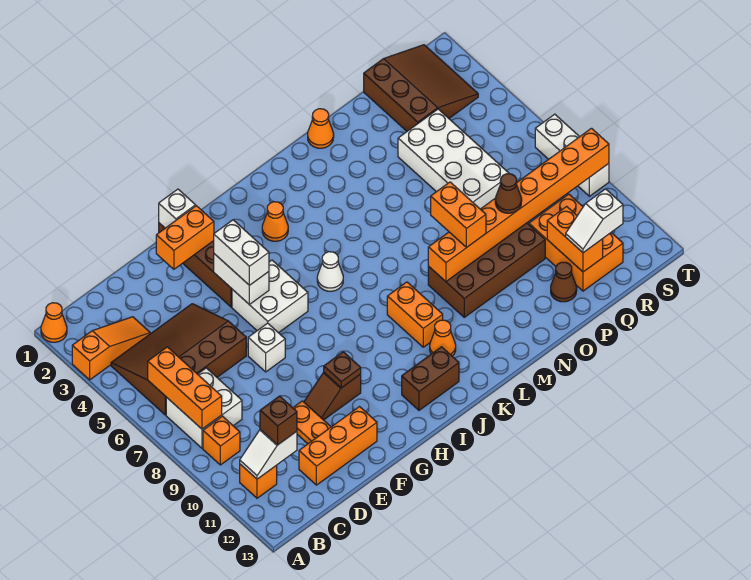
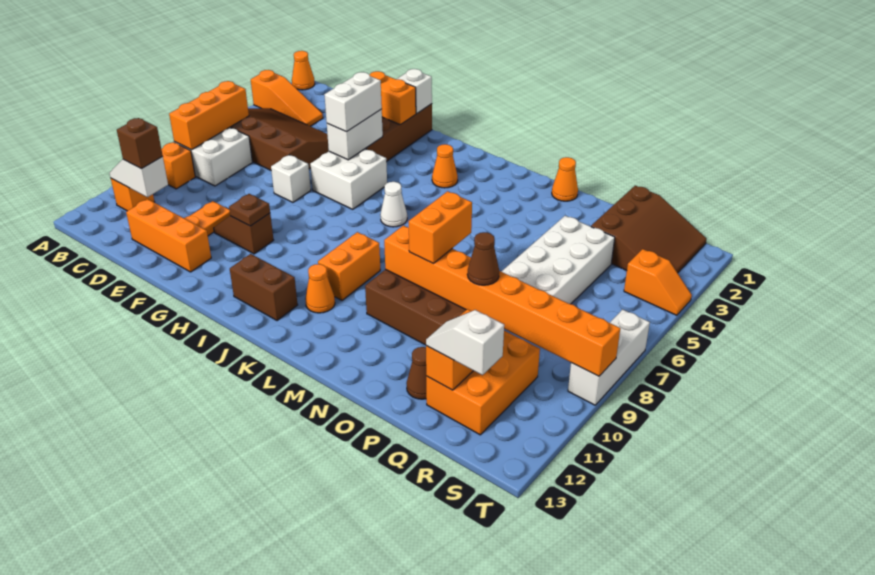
none -> orange slope S4:T4 level 1 top S

